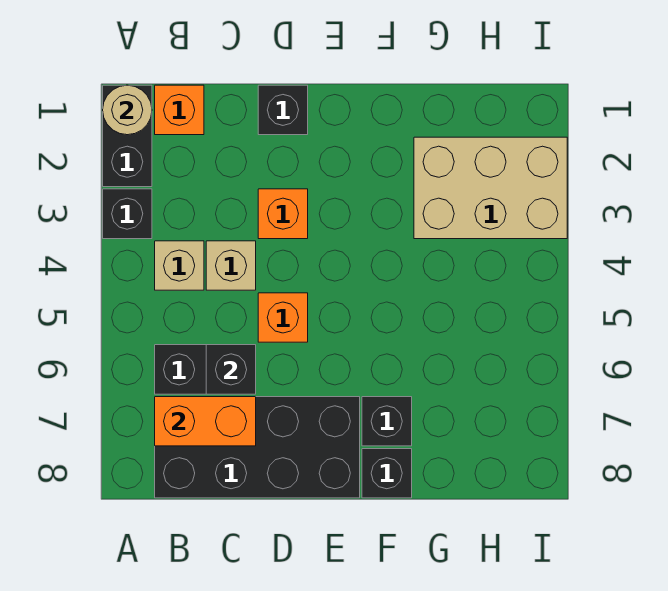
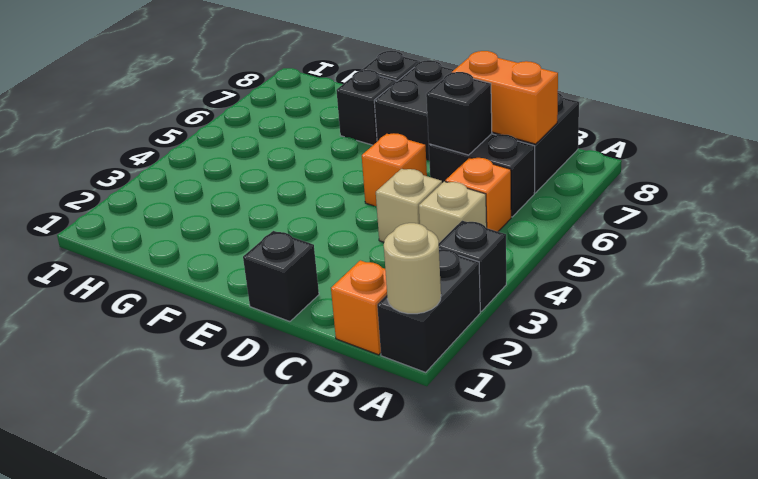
orange brick D3 level 1 -> orange brick B5 level 1
tan brick G2:I3 level 1 -> none

